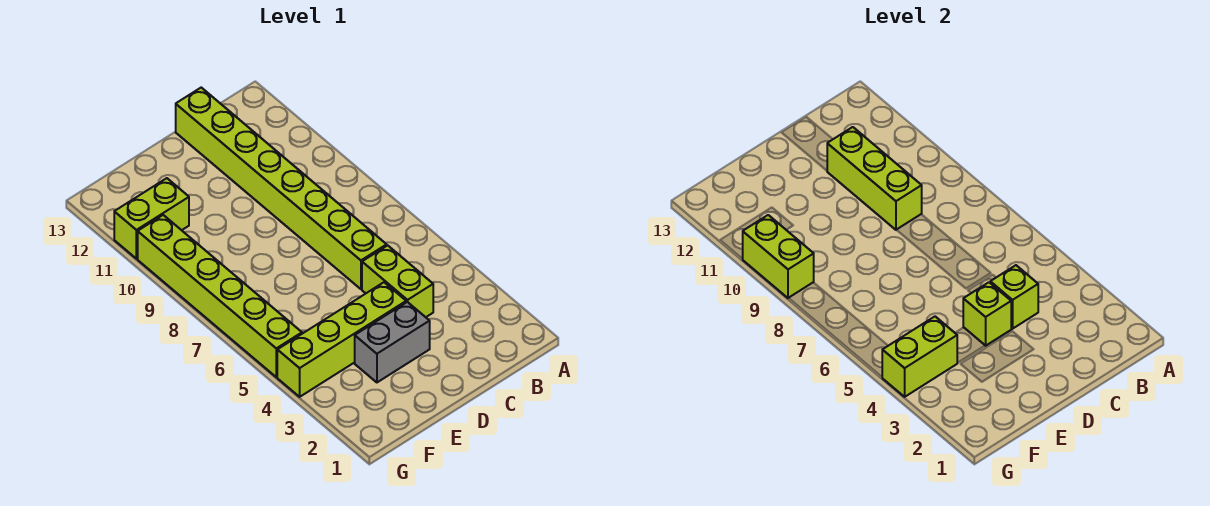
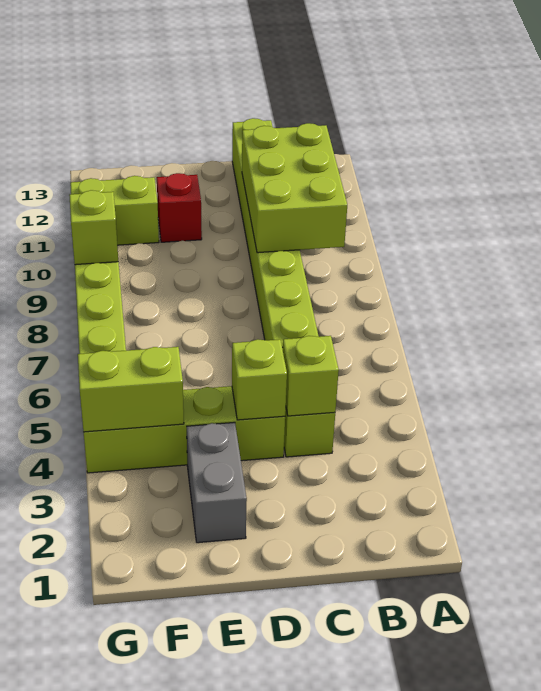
lime brick C9:C11 level 2 -> lime brick B9:C11 level 2
grey brick D3:E3 level 1 -> grey brick E2:E3 level 1
none -> red brick E11 level 1
lime brick G9:G10 level 2 -> lime brick G9 level 2

